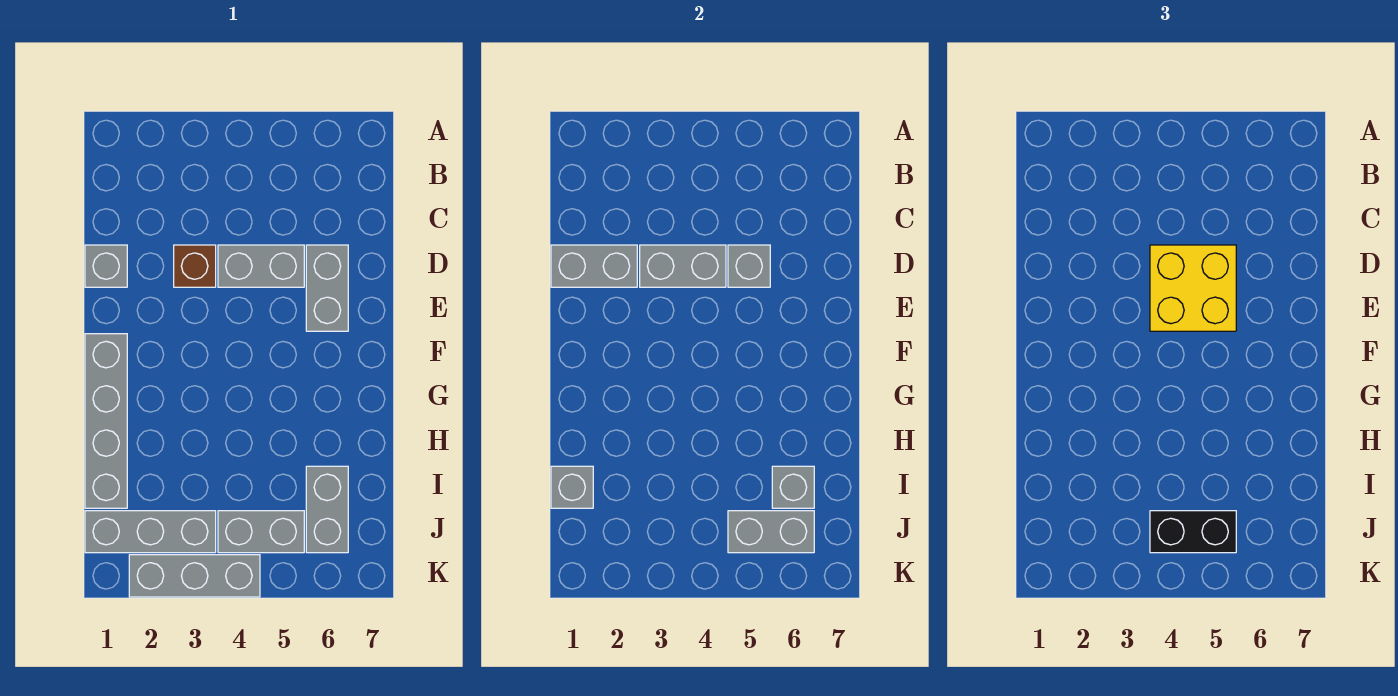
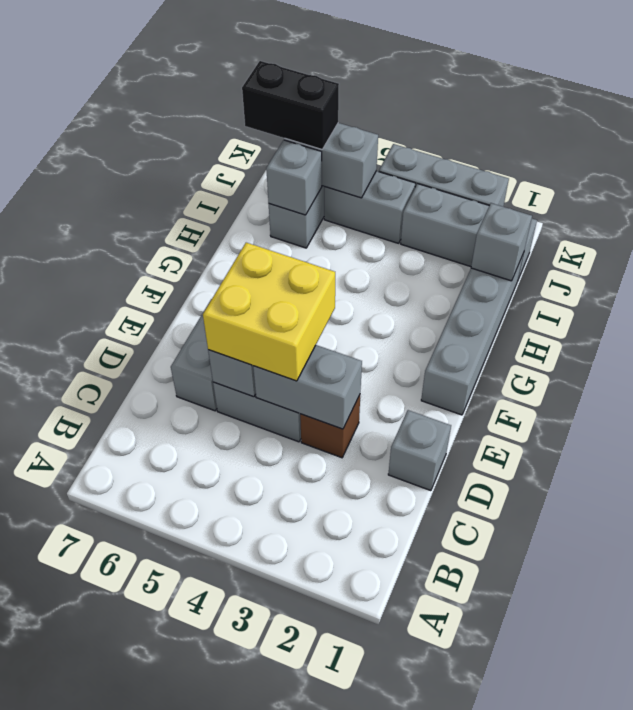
grey brick D1:D2 level 2 -> none
black brick J4:J5 level 3 -> black brick J6:J7 level 3

